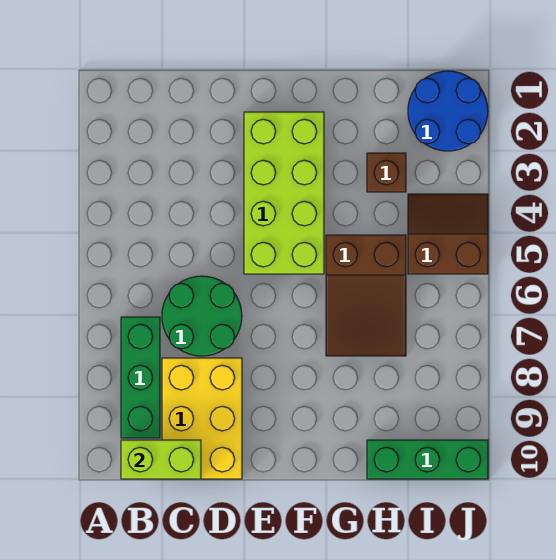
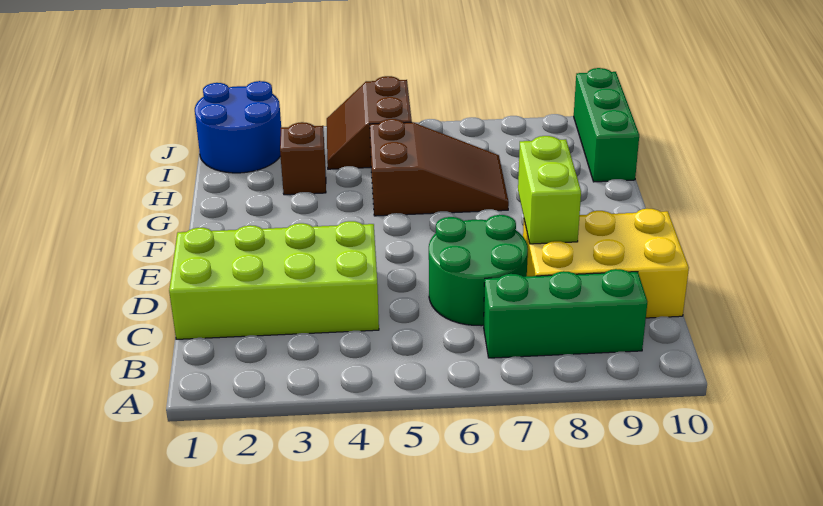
lime brick B10:C10 level 2 -> lime brick D8:E8 level 2
lime brick E2:F5 level 1 -> lime brick C1:D4 level 1

